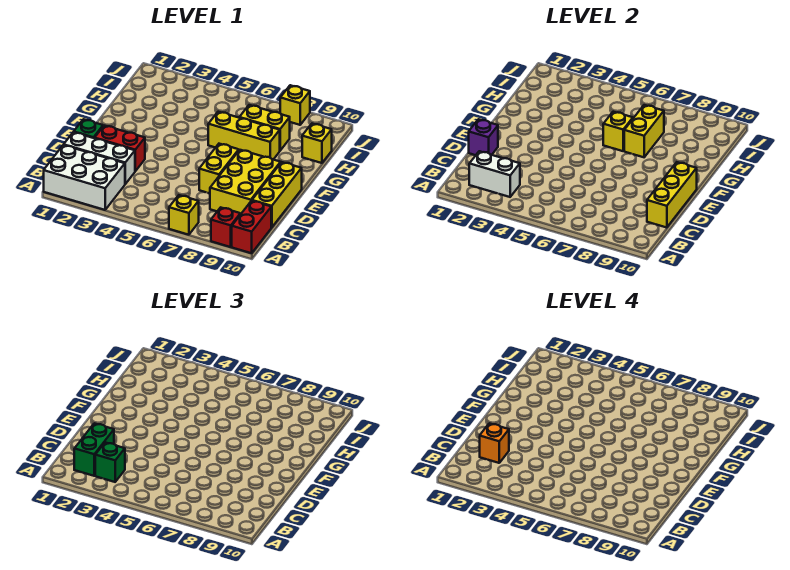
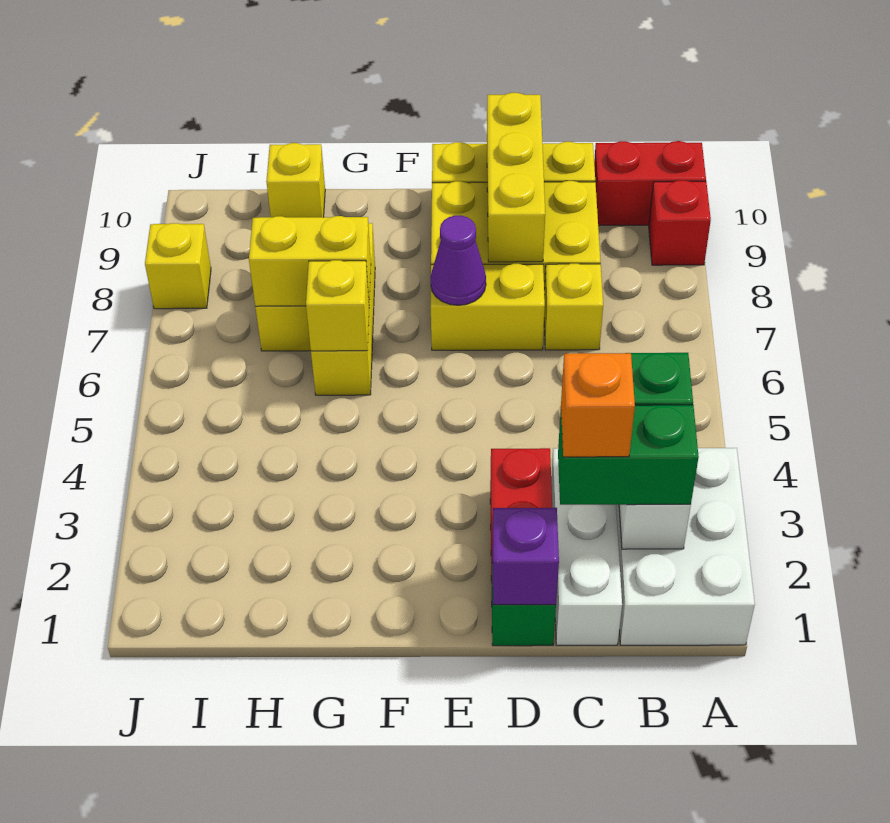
yellow brick A7 level 1 -> yellow brick C7 level 1
yellow brick C10:E10 level 2 -> yellow brick D8:D10 level 2
none -> purple cone E7 level 2

